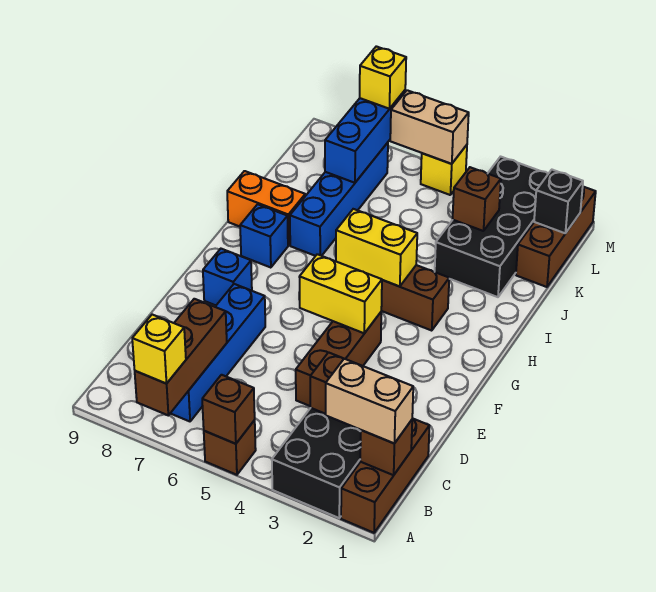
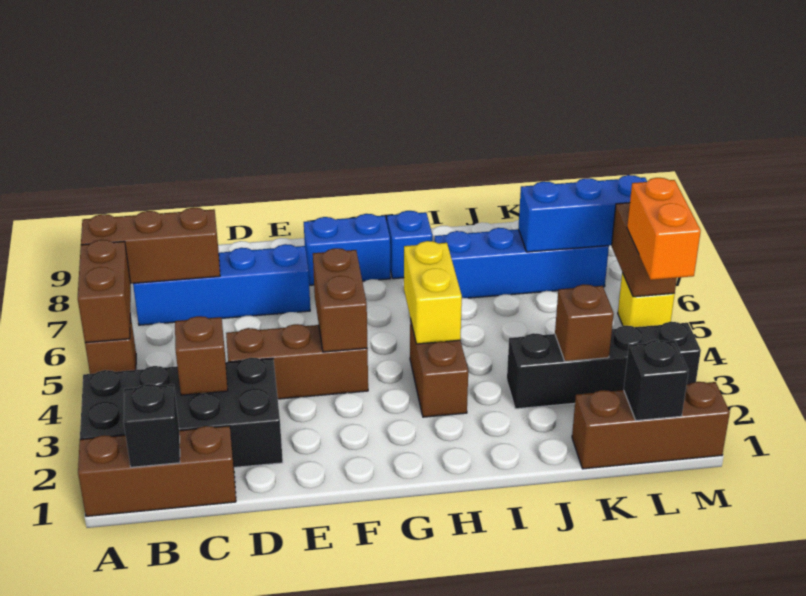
brown brick A5 level 2 -> brown brick A5:A6 level 2
yellow brick A7 level 3 -> none
brown brick B1 level 2 -> black brick B1 level 2
tan brick B1:B2 level 3 -> none
yellow brick F4:F5 level 2 -> brown brick F4:F5 level 2
blue brick F8 level 1 -> blue brick F8:G8 level 1
orange brick I8:I9 level 1 -> orange brick M4:M5 level 3
black brick J2:M3 level 1 -> black brick J3:M3 level 1
tan brick M5:M6 level 2 -> brown brick M5:M6 level 2
yellow brick M7 level 3 -> none

